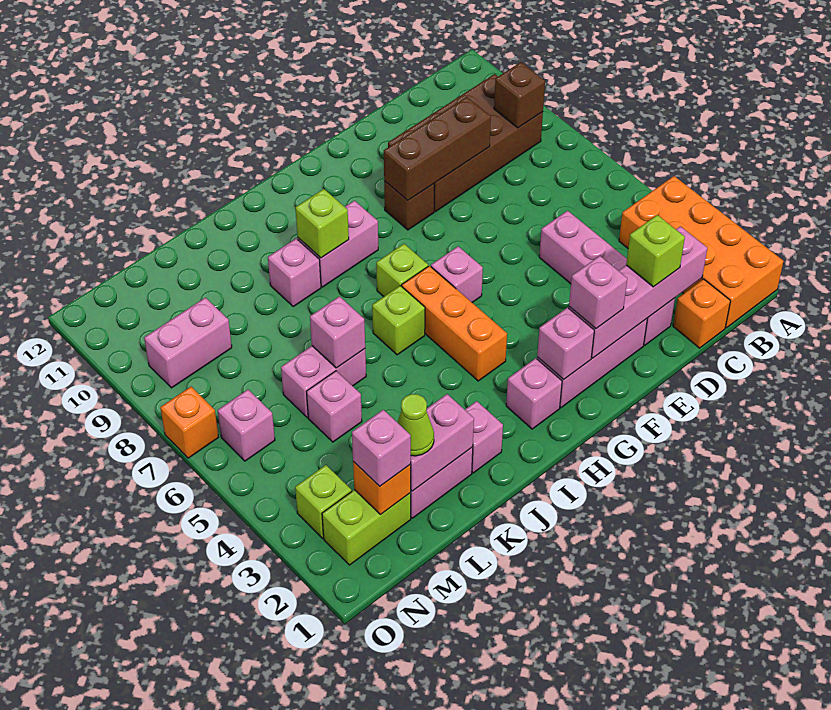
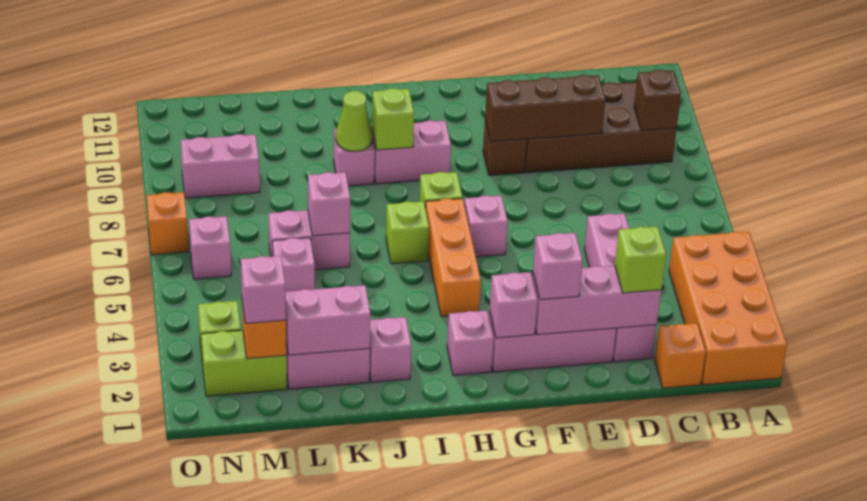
pink brick C2:F2 level 2 -> pink brick D2:F2 level 2
lime cone L2 level 3 -> lime cone J9 level 2

